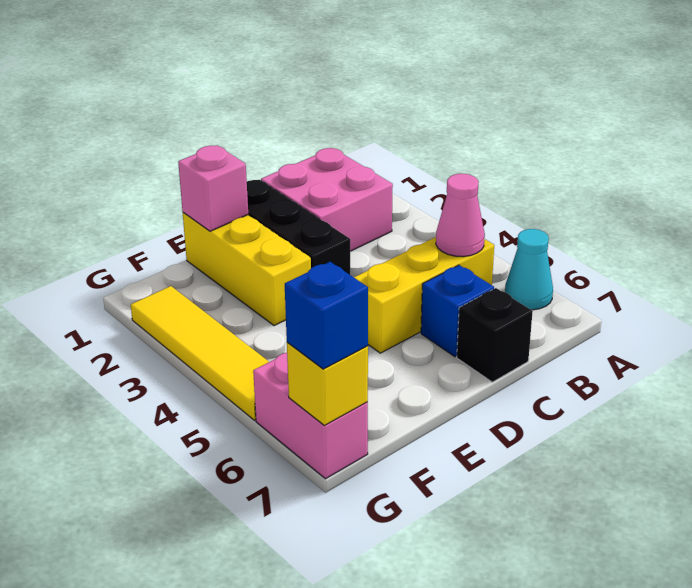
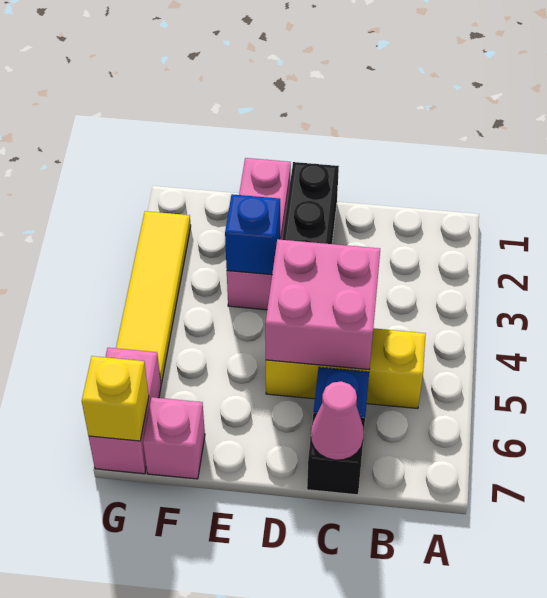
cyan cone A6 level 1 -> none
pink brick B1:C2 level 1 -> pink brick C4:D5 level 2
pink cone B5 level 2 -> pink cone C7 level 2
yellow brick E1:E3 level 1 -> pink brick E1:E3 level 1
pink brick E1 level 2 -> pink brick F7 level 1
blue brick G7 level 3 -> blue brick E3 level 2

